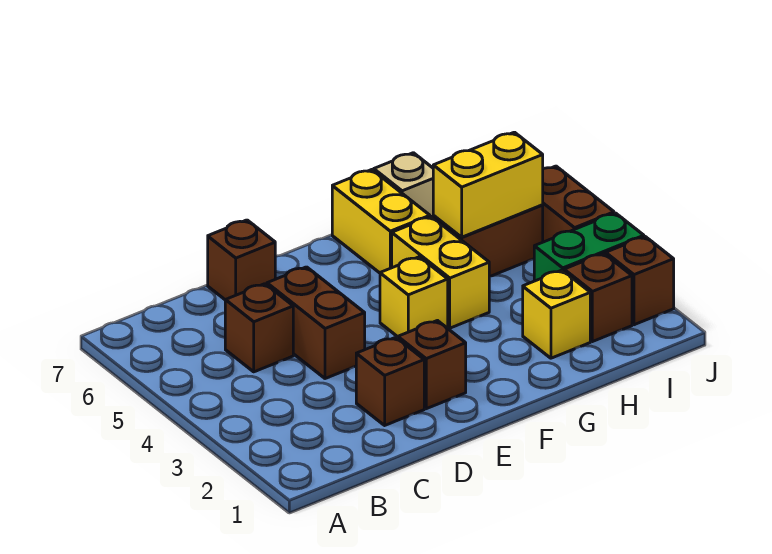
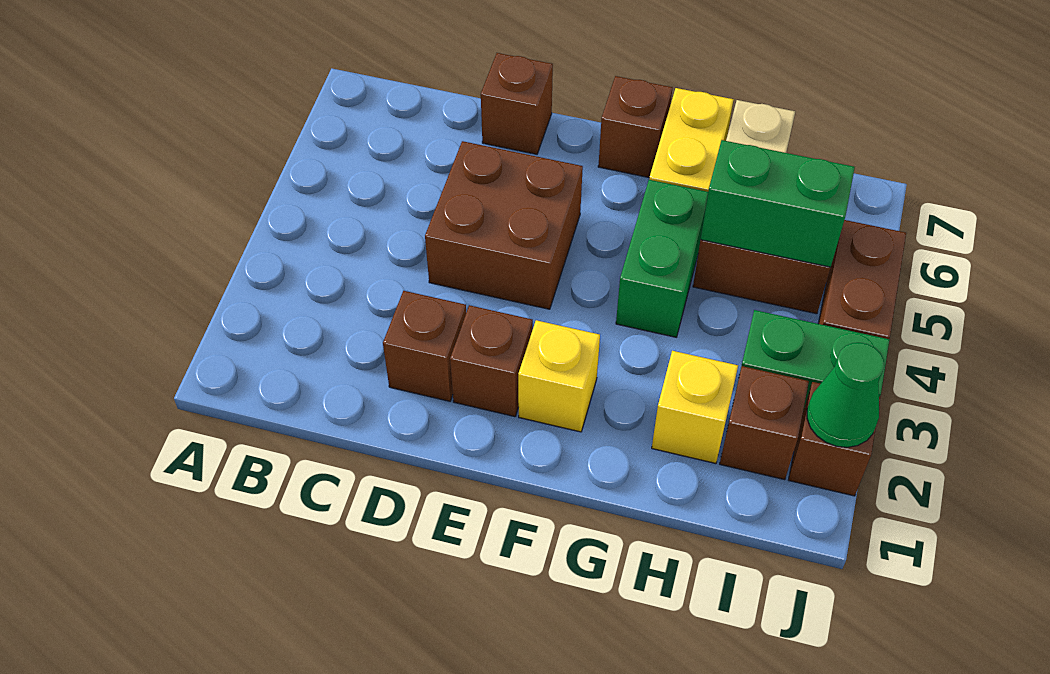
brown brick C5 level 1 -> brown brick F7 level 1
brown brick D4:D5 level 1 -> brown brick D4:E5 level 1
yellow brick F4 level 1 -> yellow brick F2 level 1
yellow brick G4:G5 level 1 -> green brick G4:G5 level 1
yellow brick H5:I5 level 2 -> green brick H5:I5 level 2
none -> green cone J2 level 2

